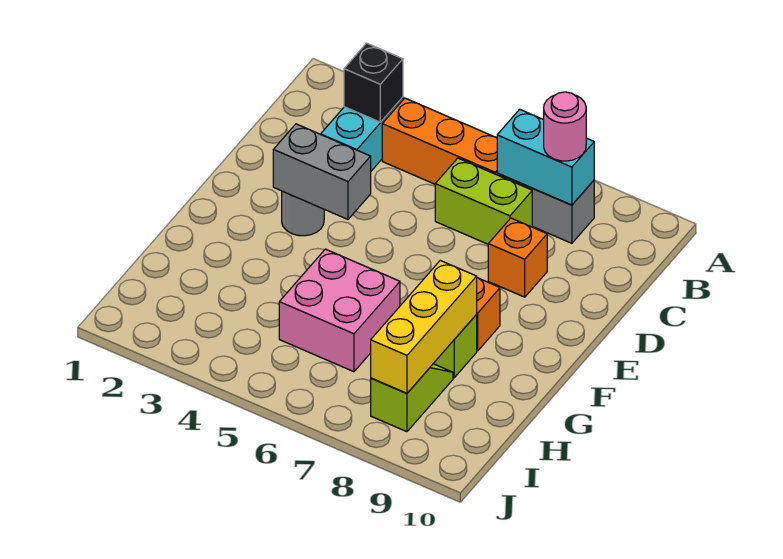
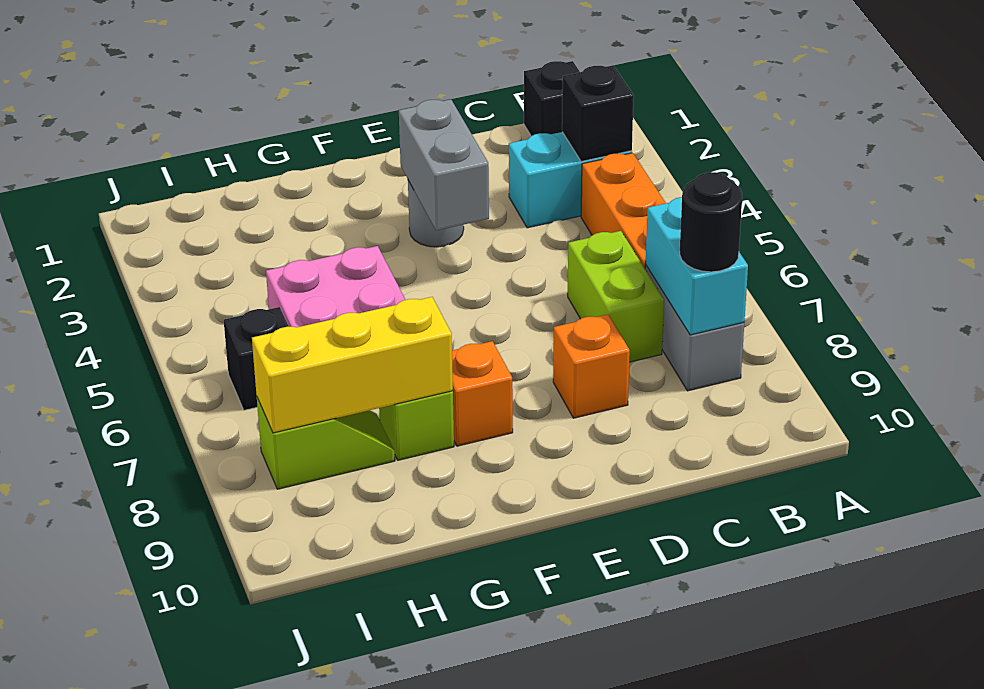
none -> black brick B1 level 1
pink round brick B8 level 3 -> black round brick B8 level 3
none -> black brick I6 level 1

